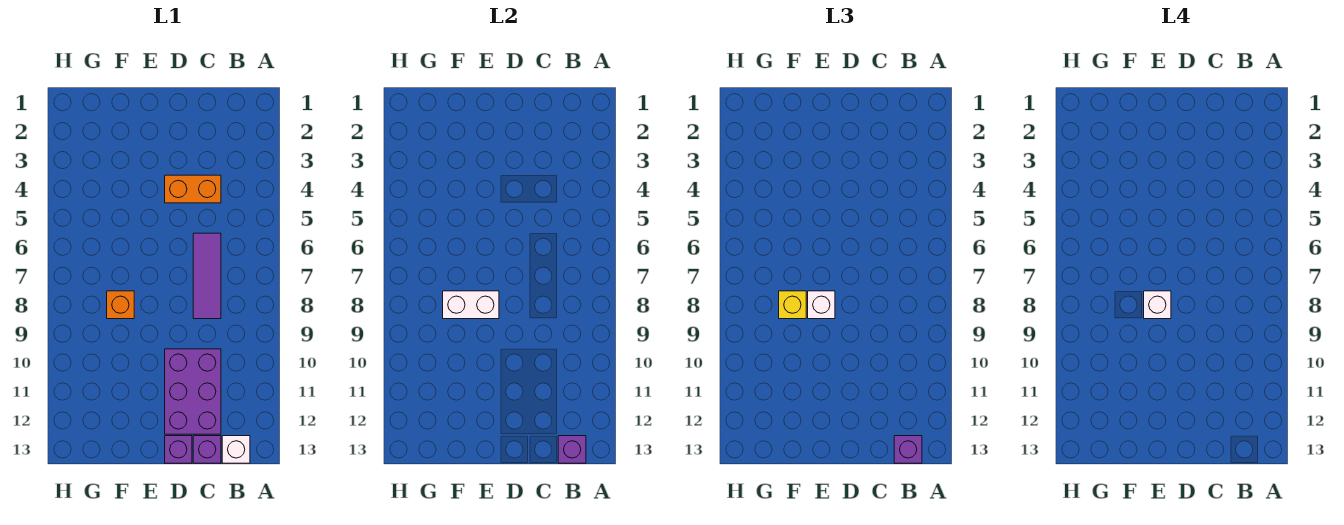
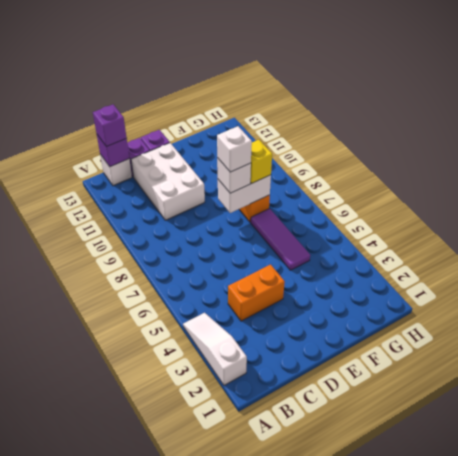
none -> white slope A2:A4 level 1 top 2
purple tile C6:C8 level 1 -> purple tile F5:F7 level 1
purple brick C10:D12 level 1 -> white brick C10:D12 level 1

